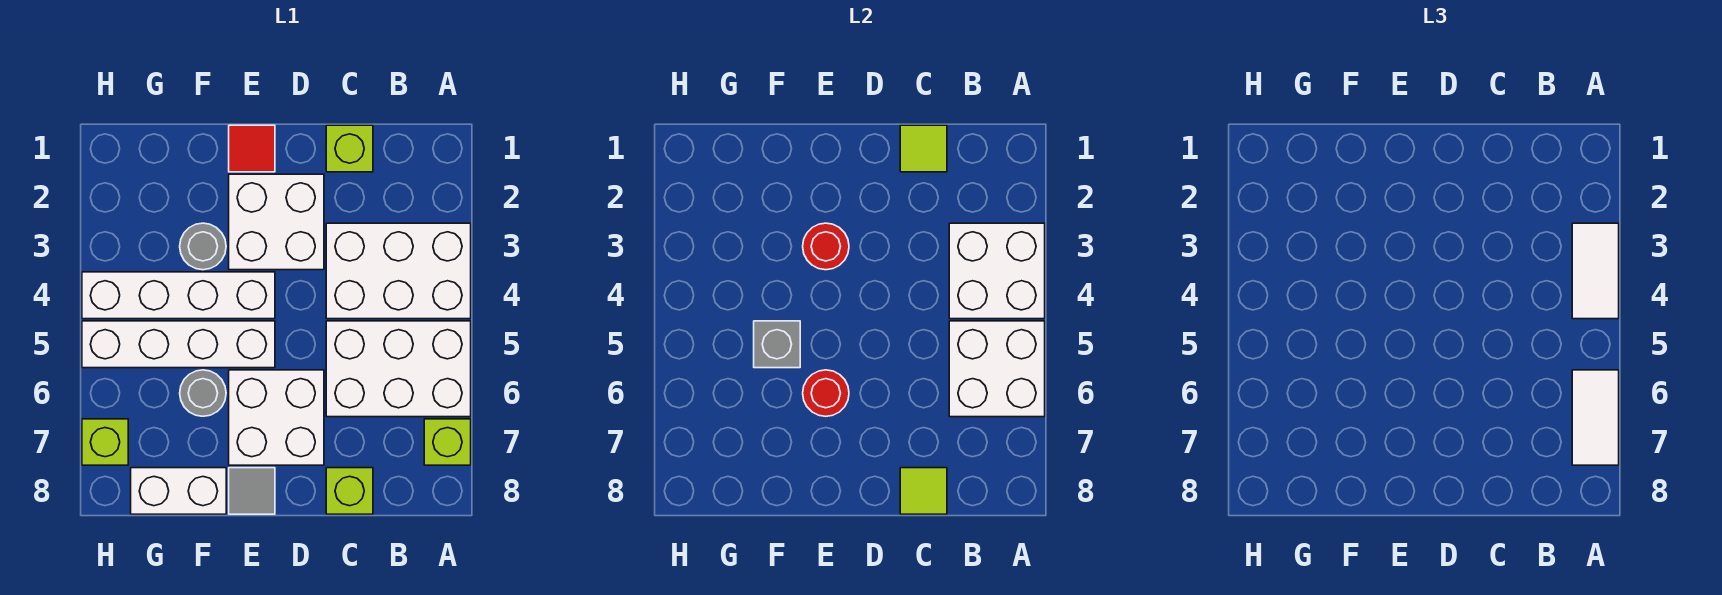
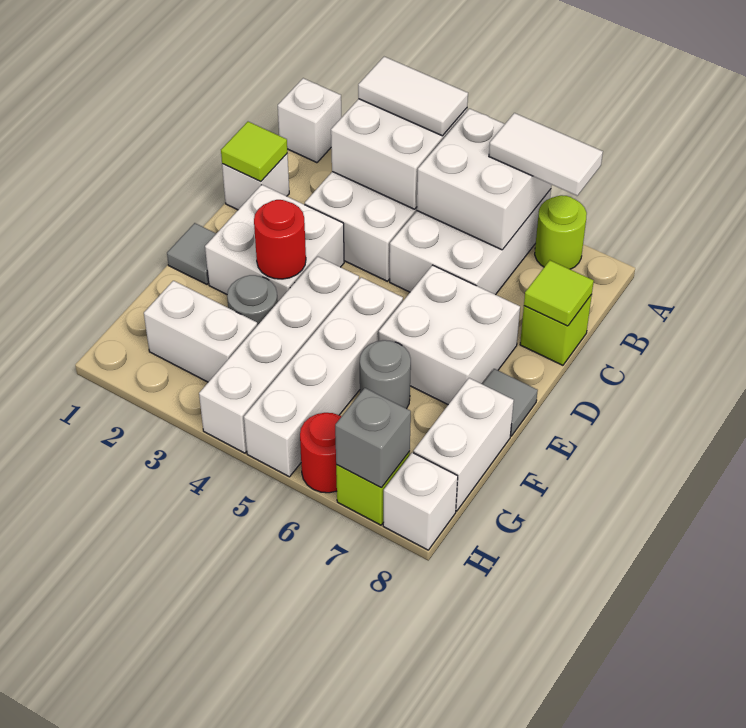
none -> white brick A1 level 1
lime brick A7 level 1 -> lime round brick A7 level 1
lime brick C1 level 1 -> white brick C1 level 1
red tile E1 level 1 -> grey tile E1 level 1
red round brick E6 level 2 -> red round brick H6 level 1
grey brick F5 level 2 -> grey brick H7 level 2
none -> white brick G2:G3 level 1
none -> white brick H8 level 1

